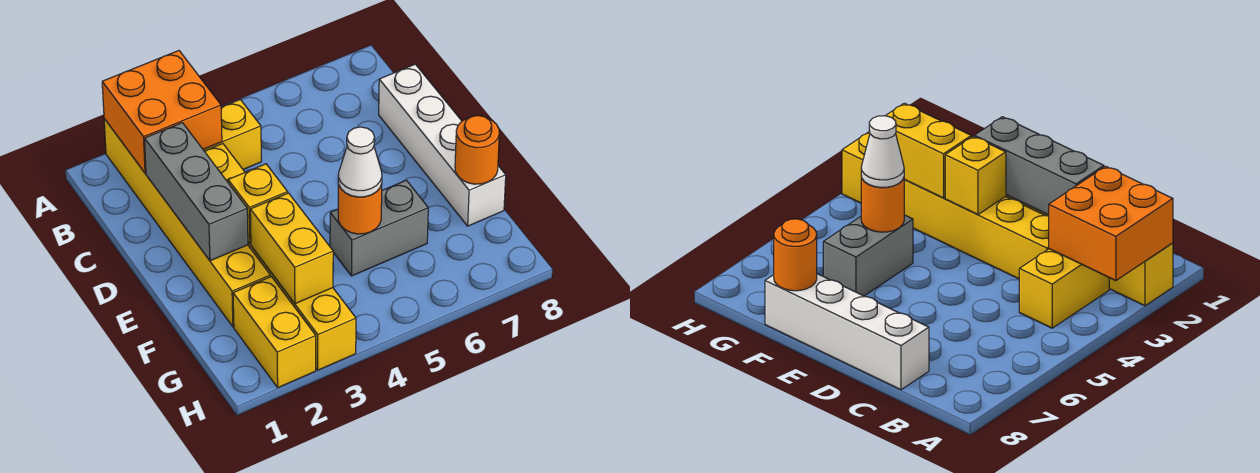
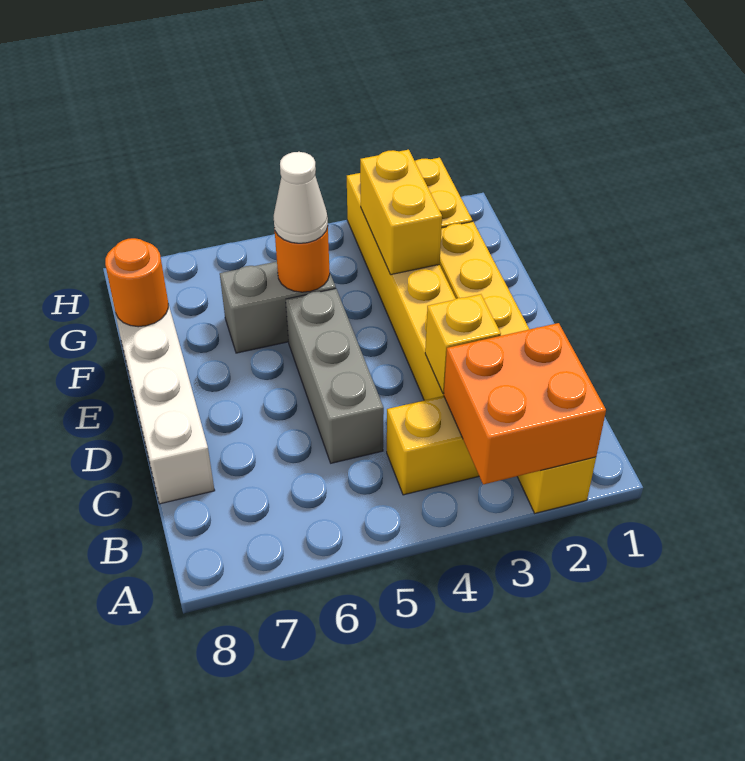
grey brick C2:E2 level 2 -> grey brick C5:E5 level 1
yellow brick E3 level 2 -> yellow brick C3 level 2

